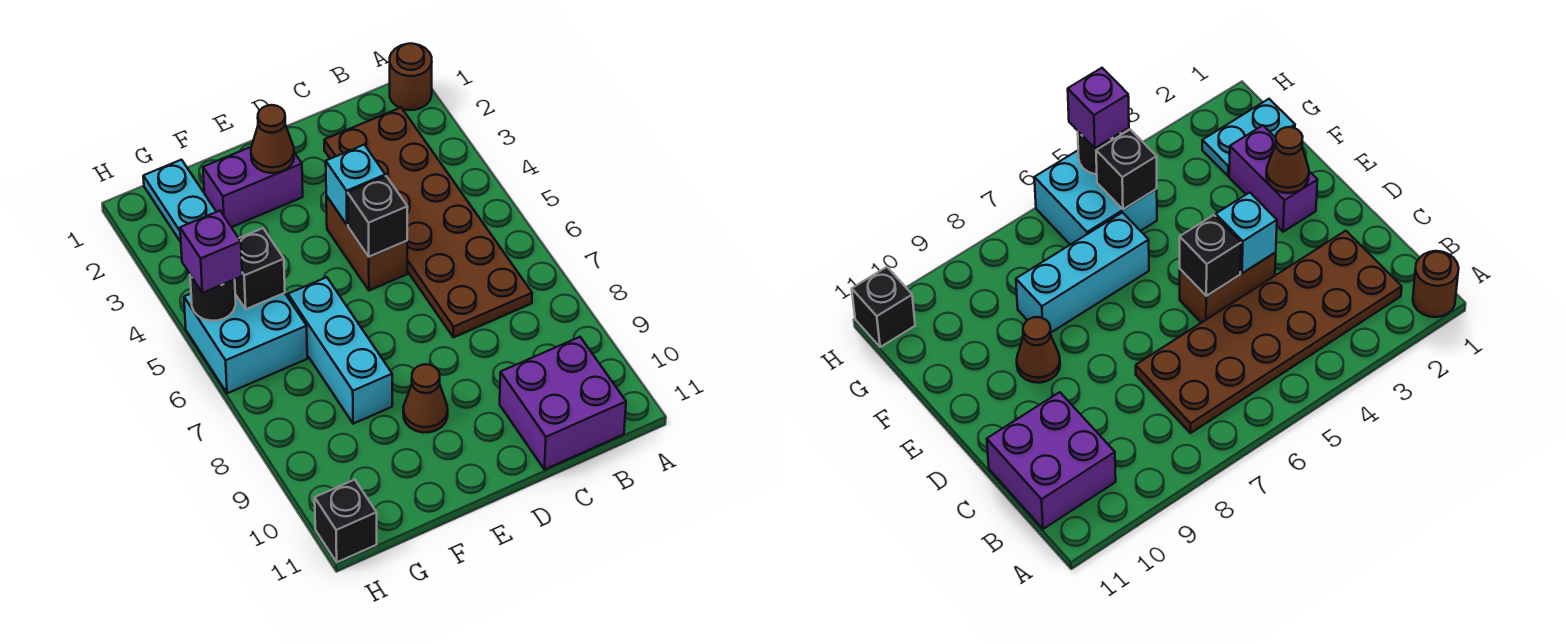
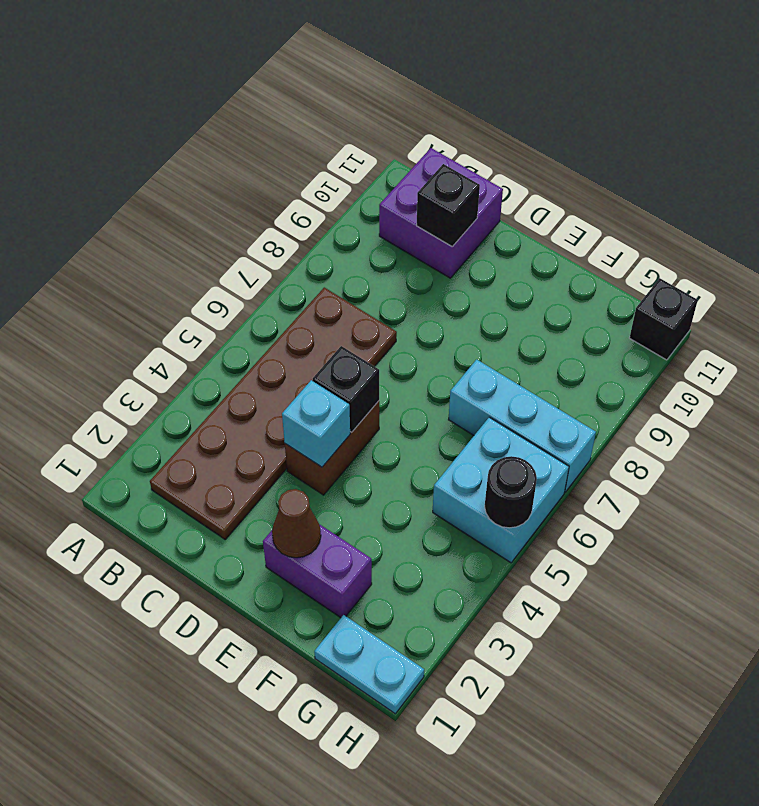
brown round brick A1 level 1 -> none
brown cone E9 level 1 -> none
cyan brick F6:F8 level 1 -> cyan brick F7:H7 level 1
cyan plate G1:G2 level 1 -> cyan plate G1:H1 level 1
black brick G5 level 2 -> black brick C10 level 2
purple brick H5 level 3 -> none

